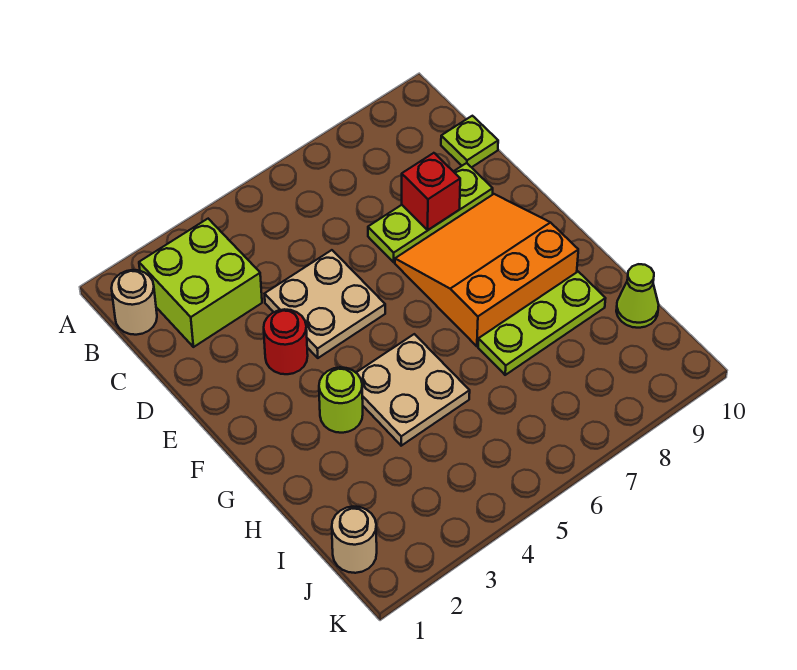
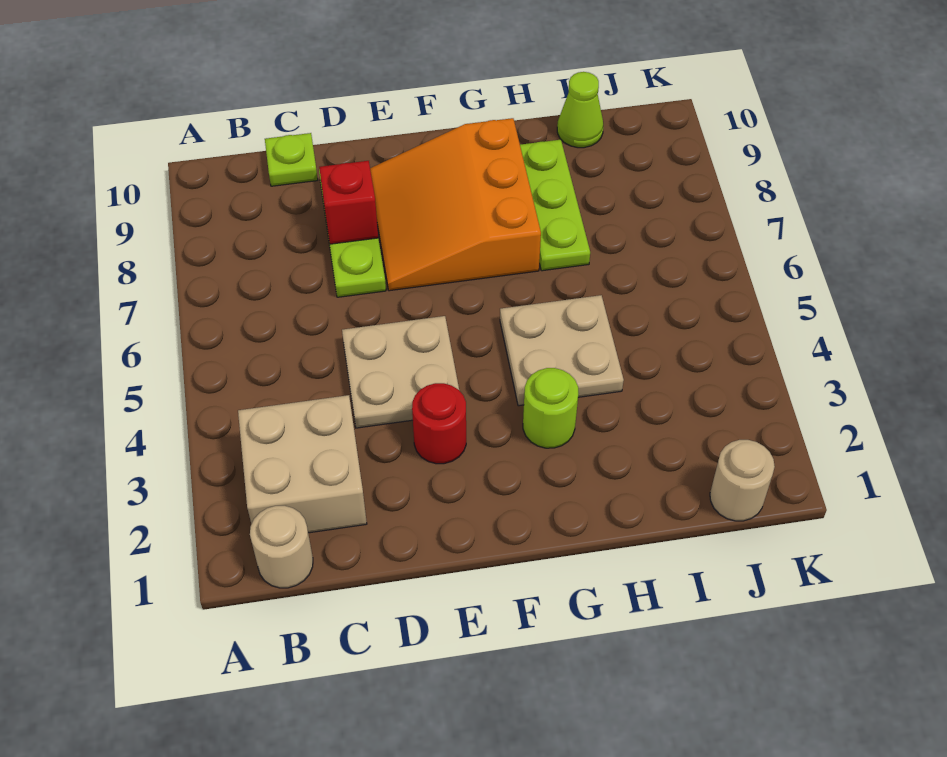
lime brick B2:C3 level 1 -> tan brick B2:C3 level 1

